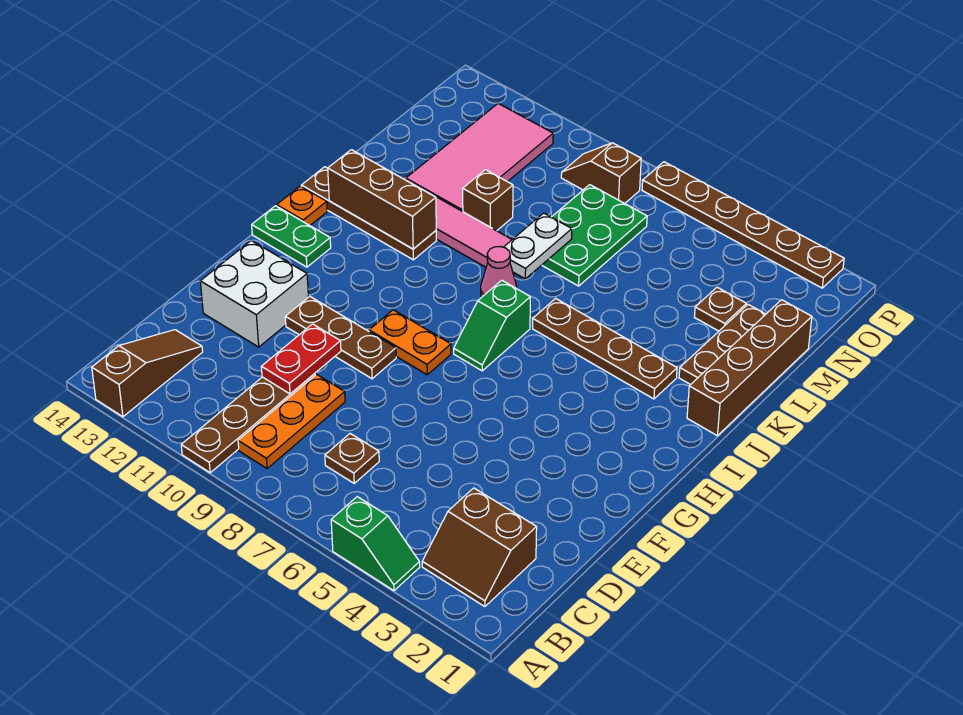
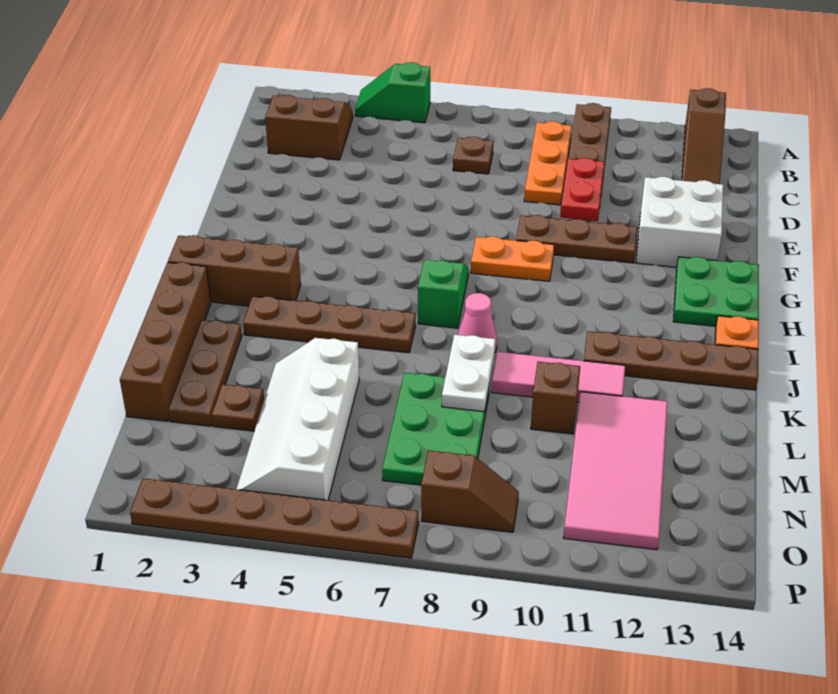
green plate H13:H14 level 1 -> green plate G13:H14 level 1
brown brick J11:J13 level 2 -> brown brick I1:I3 level 1
none -> white slope L4:O5 level 1 top 5

